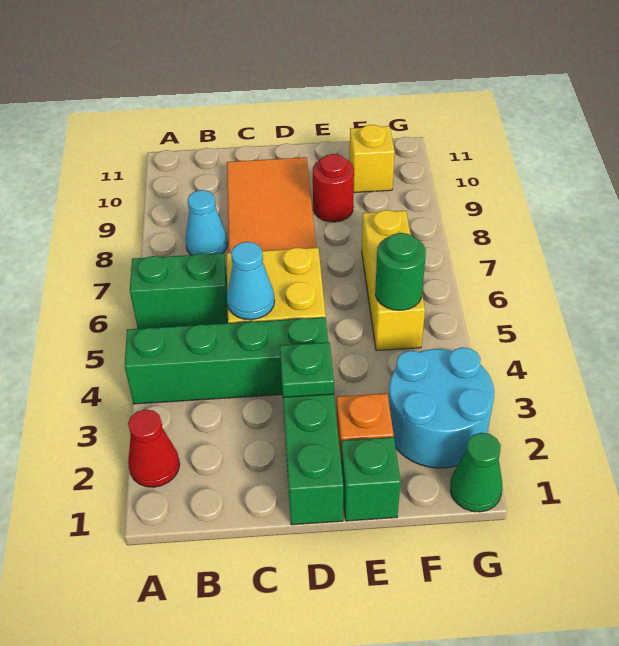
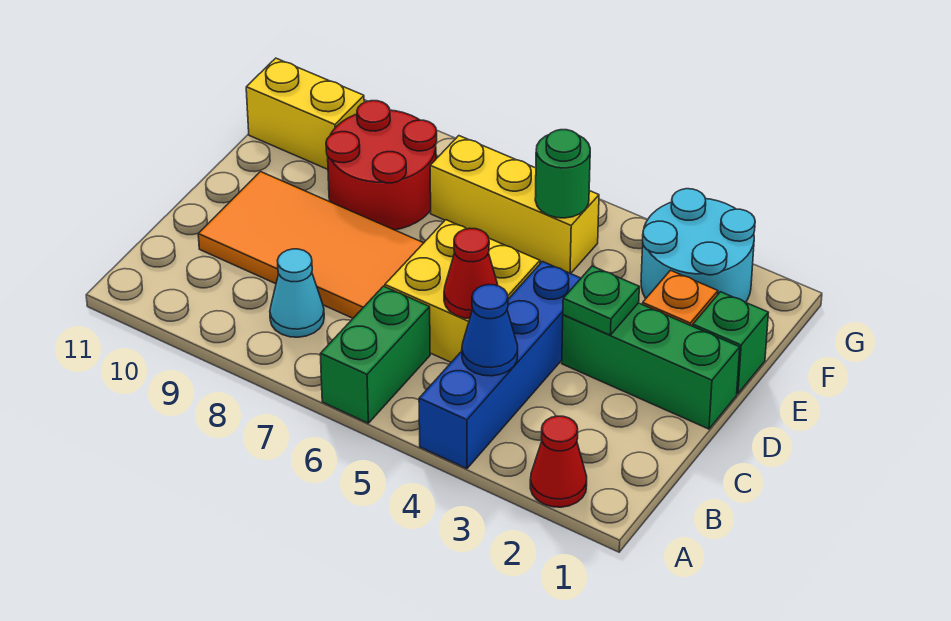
green brick A4:D4 level 1 -> blue brick A4:D4 level 1
none -> blue cone B4 level 2
cyan cone C5 level 2 -> red cone C5 level 2
red round brick E9 level 1 -> red round brick E8:F9 level 1
yellow brick F10 level 1 -> yellow brick F10:F11 level 1
green cone G1 level 1 -> none

